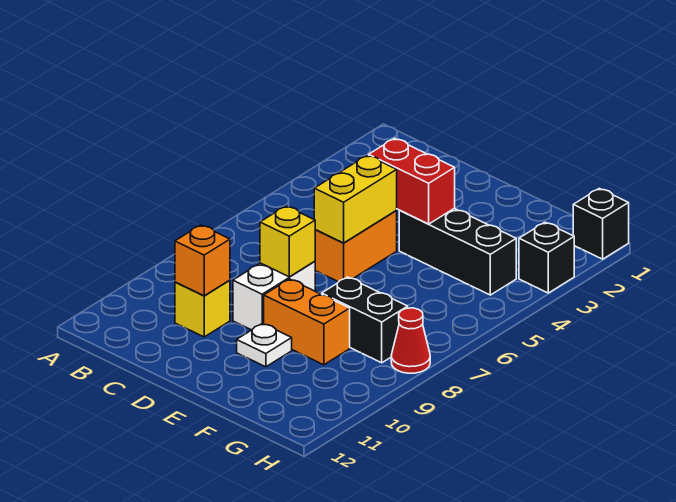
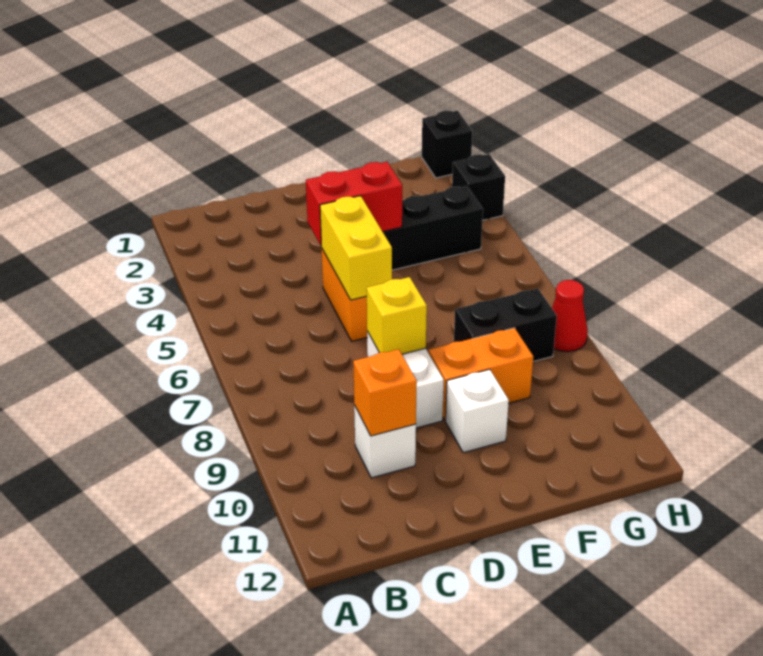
yellow brick C10 level 1 -> white brick C10 level 1
white plate E10 level 1 -> white brick E10 level 1

